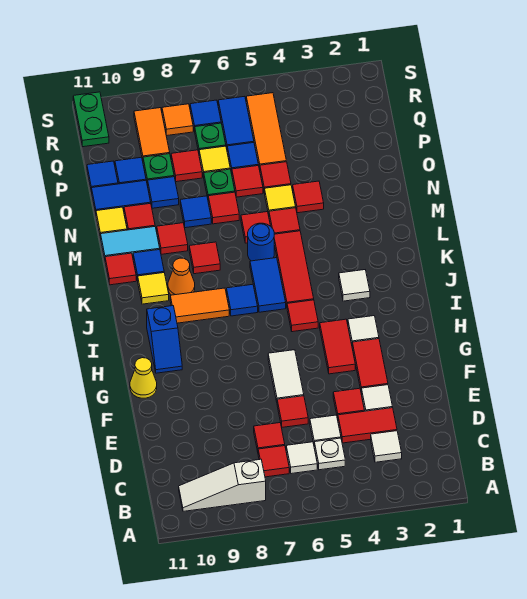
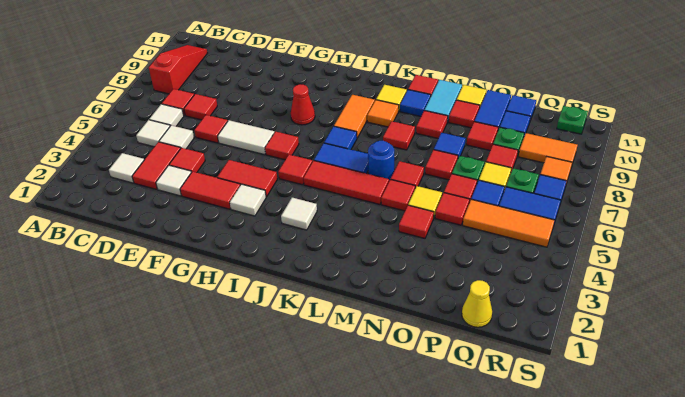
white slope B8:B10 level 1 top 8 -> red slope B8:B10 level 1 top 8
white plate C5 level 1 -> white tile C5 level 1
yellow cone G11 level 1 -> yellow cone Q1 level 1
none -> red tile H6 level 1
none -> red cone H8 level 1
blue slope H10:I10 level 1 top I -> none
orange cone K9 level 1 -> orange tile K9 level 1
blue tile O9 level 1 -> red tile O9 level 1
green plate R11:S11 level 1 -> green plate R11 level 1

